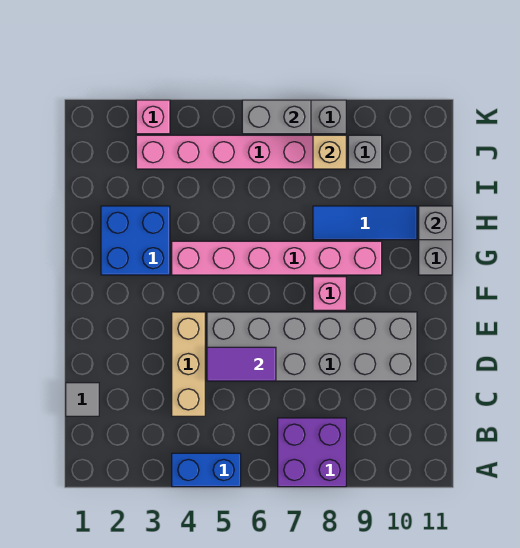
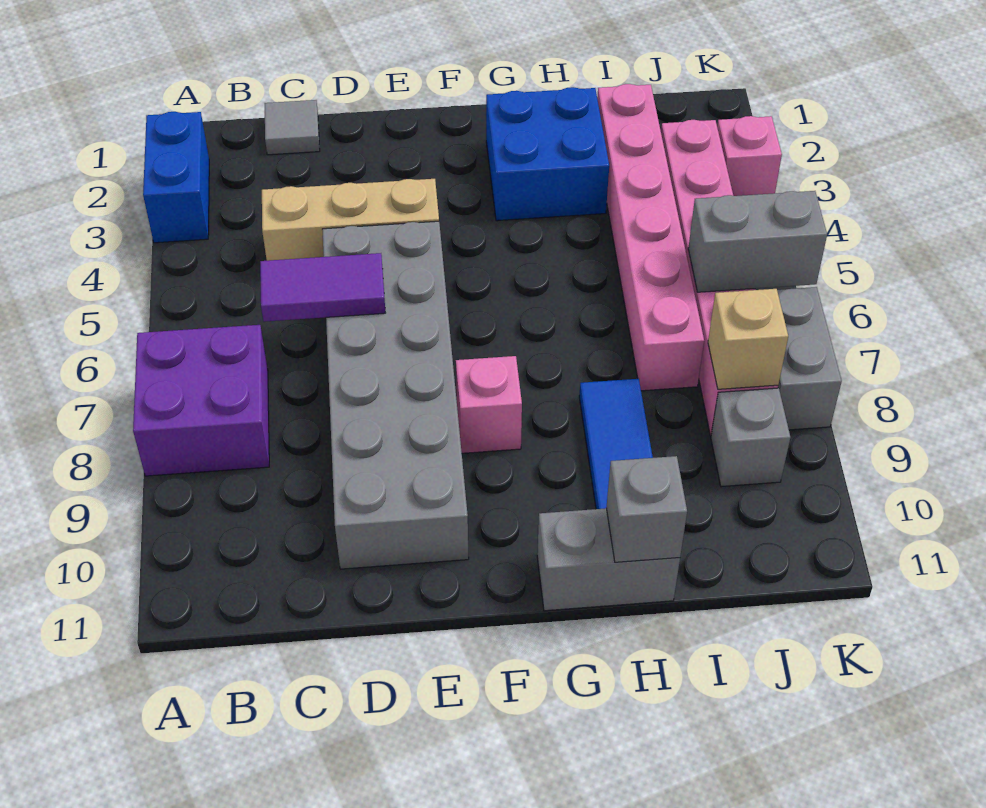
blue brick A4:A5 level 1 -> blue brick A2:A3 level 1
purple tile D5:D6 level 2 -> purple tile C6:D6 level 2
pink brick G4:G9 level 1 -> pink brick I2:I7 level 1
grey brick K6:K7 level 2 -> grey brick J6:K6 level 2

